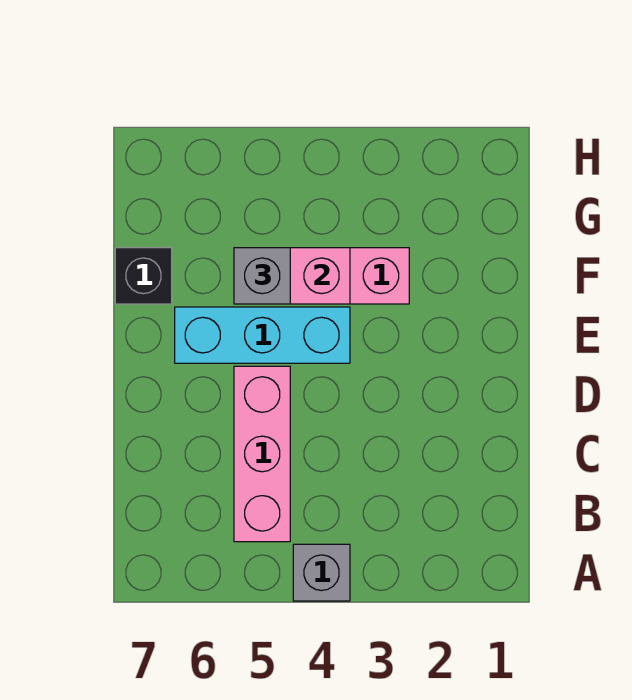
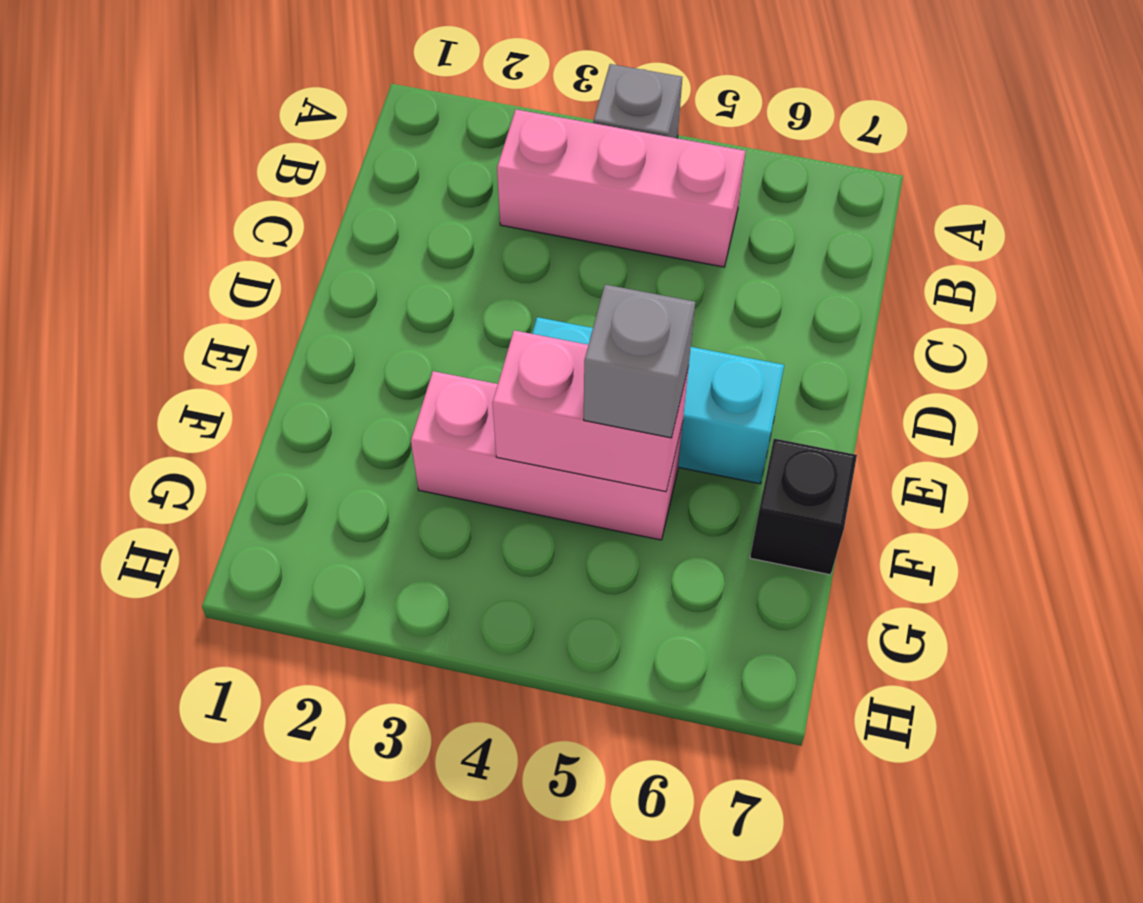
pink brick B5:D5 level 1 -> pink brick B3:B5 level 1

